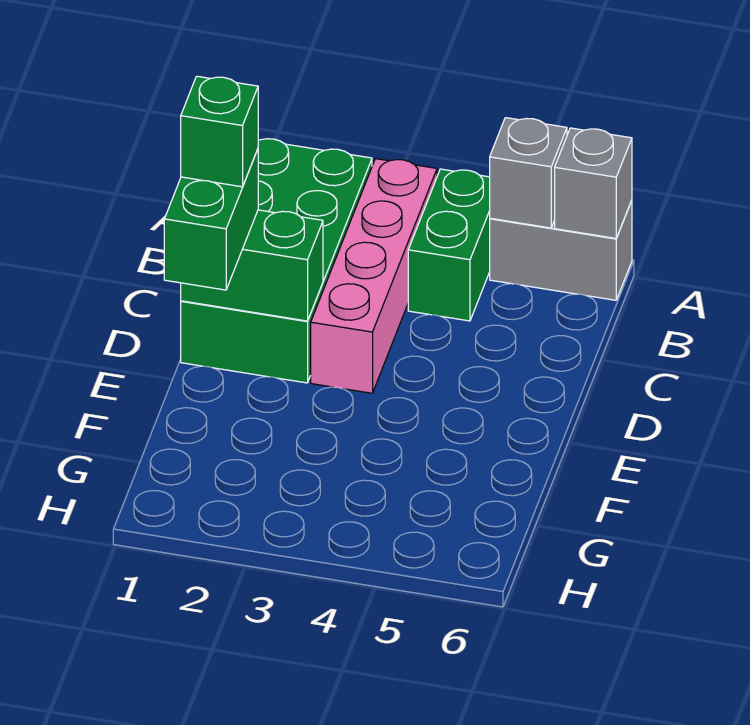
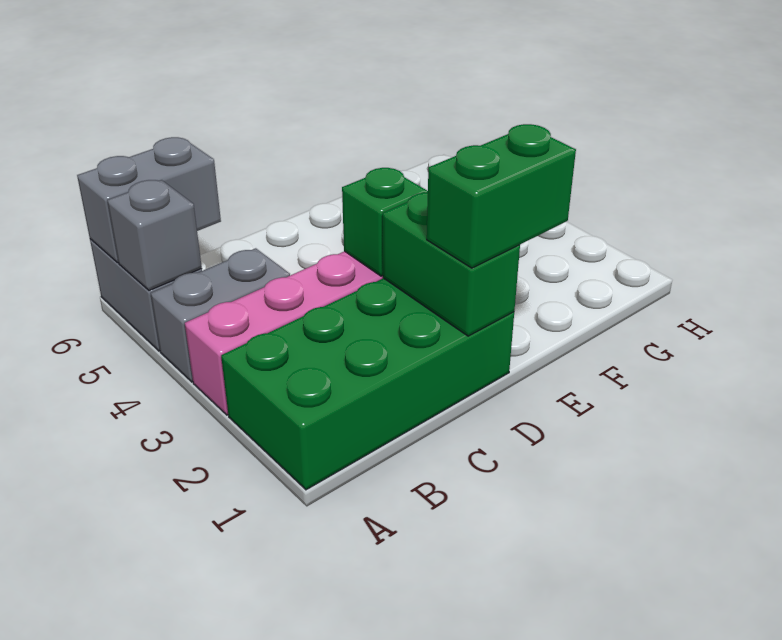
green brick A4:B4 level 1 -> grey brick A4:B4 level 1
grey brick A6 level 2 -> grey brick A6:B6 level 2
green brick D1 level 4 -> green brick D3 level 2

